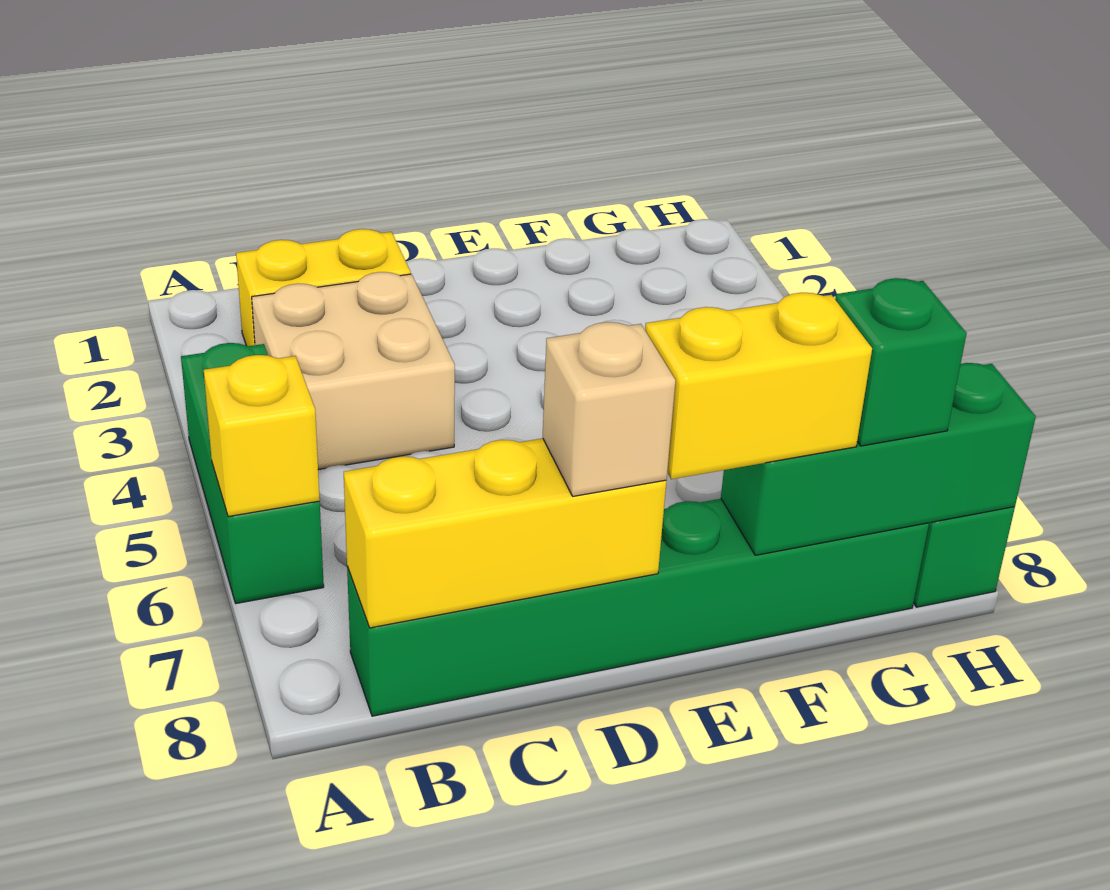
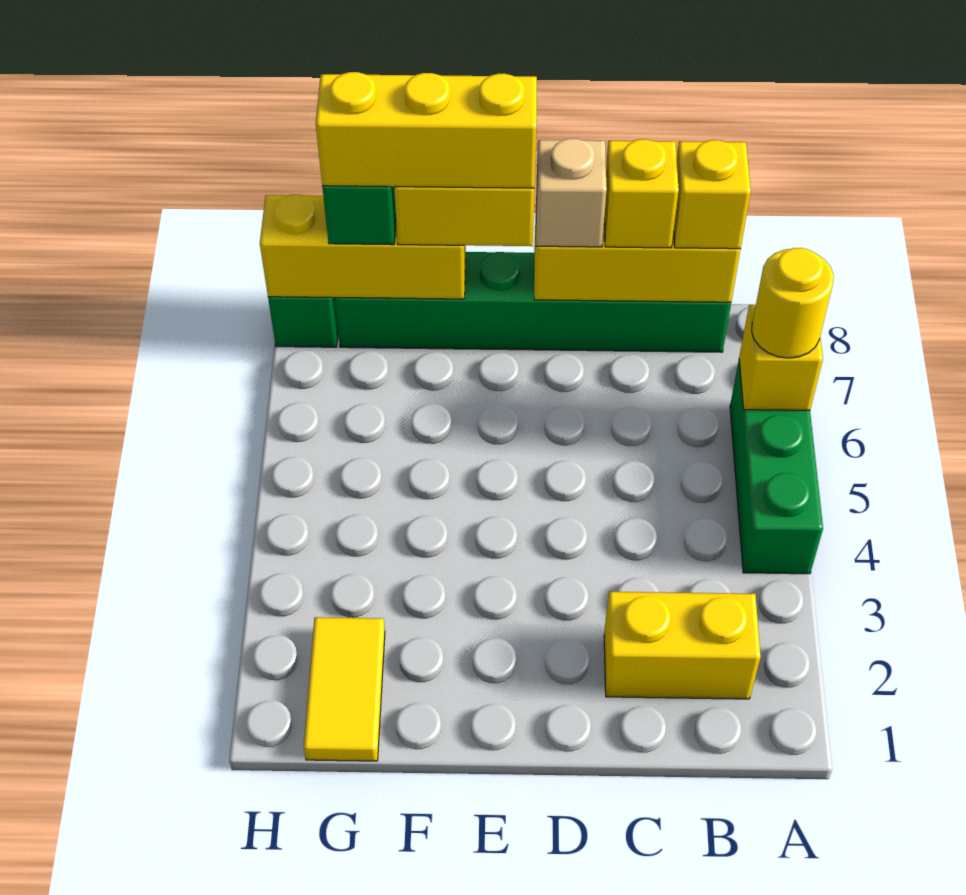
none -> yellow round brick A6 level 3
tan brick B3:C4 level 1 -> none
none -> yellow brick B8 level 3
none -> yellow brick C8 level 3
none -> yellow brick E8:G8 level 4
green brick F8:H8 level 2 -> yellow brick F8:H8 level 2
none -> yellow tile G1:G2 level 1

